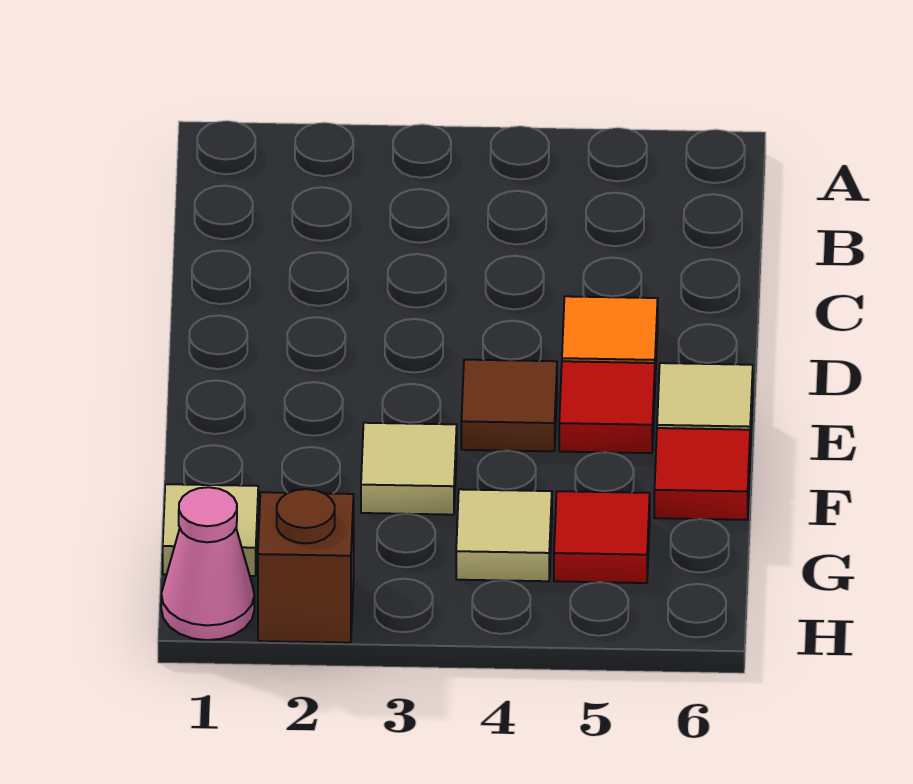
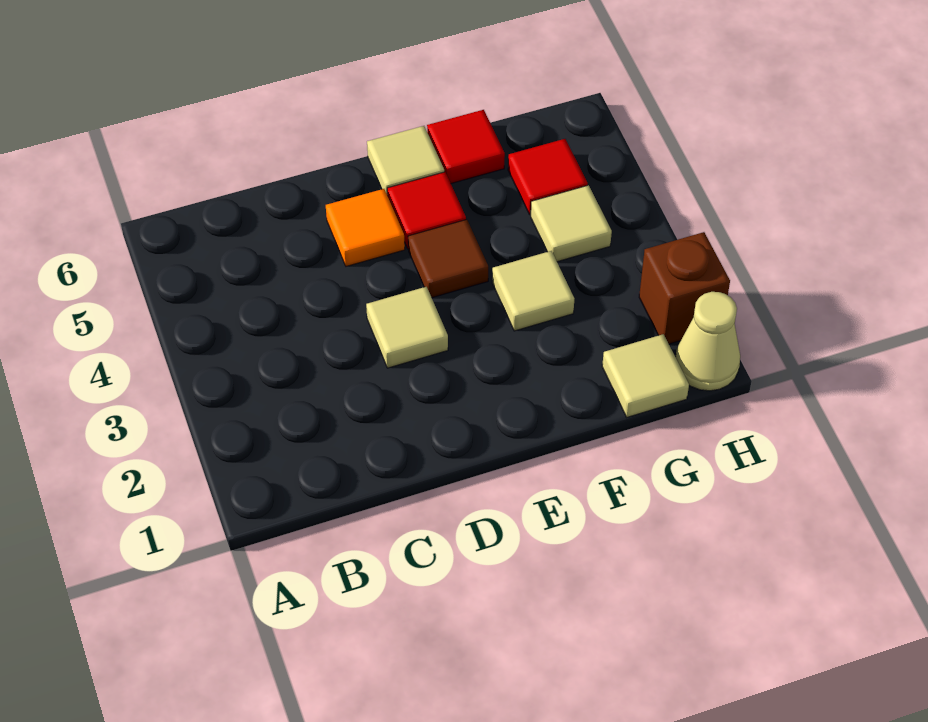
none -> tan tile D3 level 1
pink cone H1 level 1 -> tan cone H1 level 1

